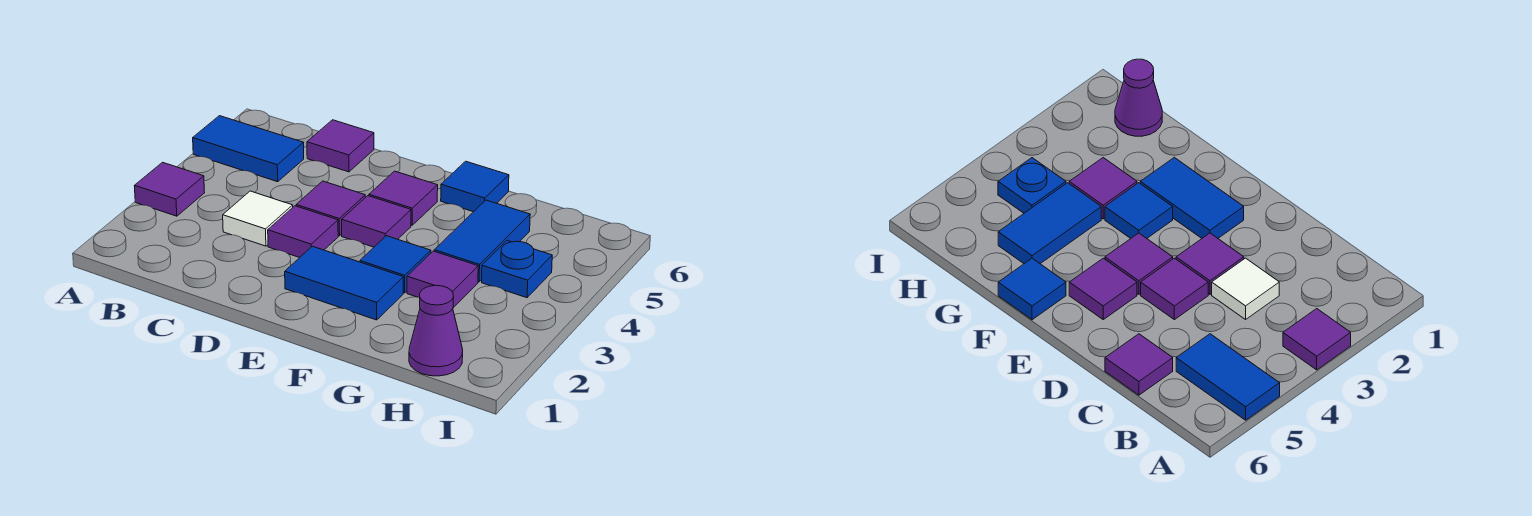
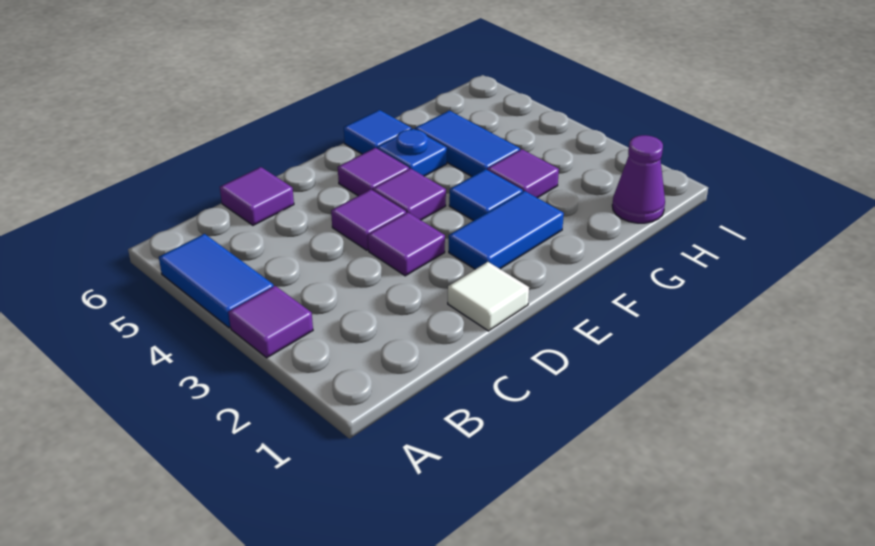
blue tile A5:B5 level 1 -> blue tile A4:A5 level 1
white tile C3 level 1 -> white tile D1 level 1
blue plate H4 level 1 -> blue plate F5 level 1

